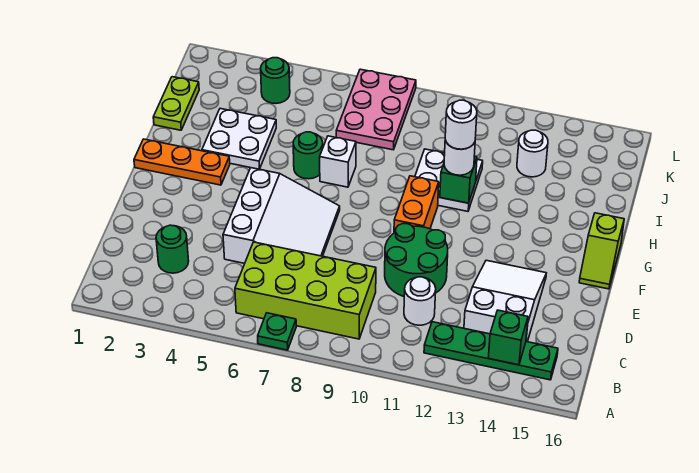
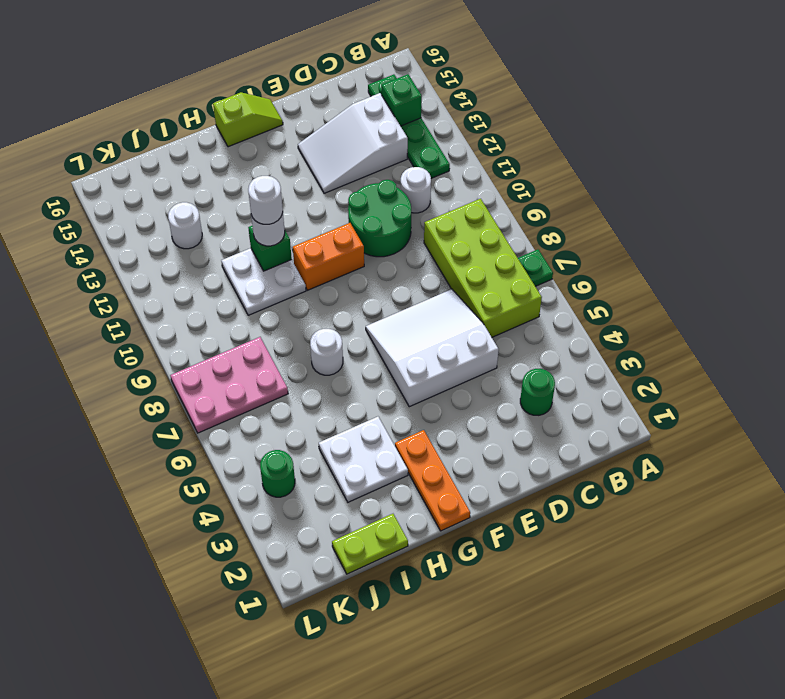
green round brick H6 level 1 -> none
white brick H7 level 1 -> white round brick H7 level 1

